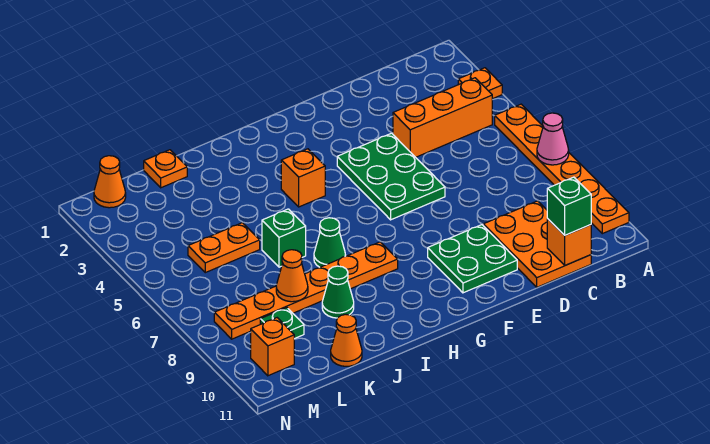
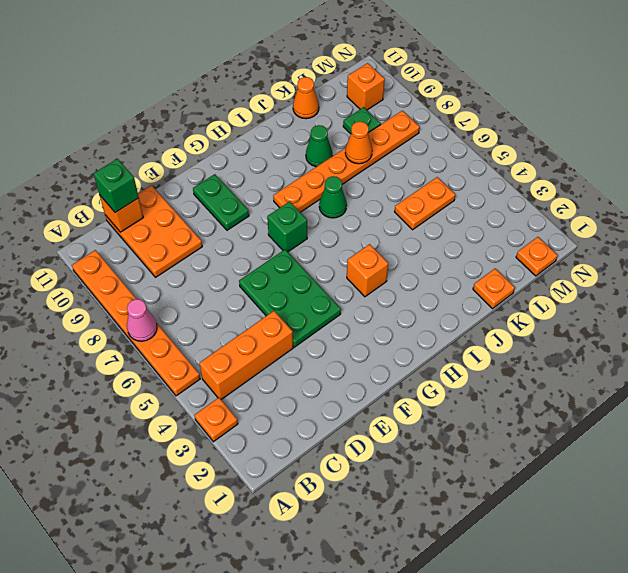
green plate E9:F10 level 1 -> green plate F9:F10 level 1
green brick J6 level 1 -> green brick G7 level 1
orange cone M1 level 1 -> orange plate M1 level 1

